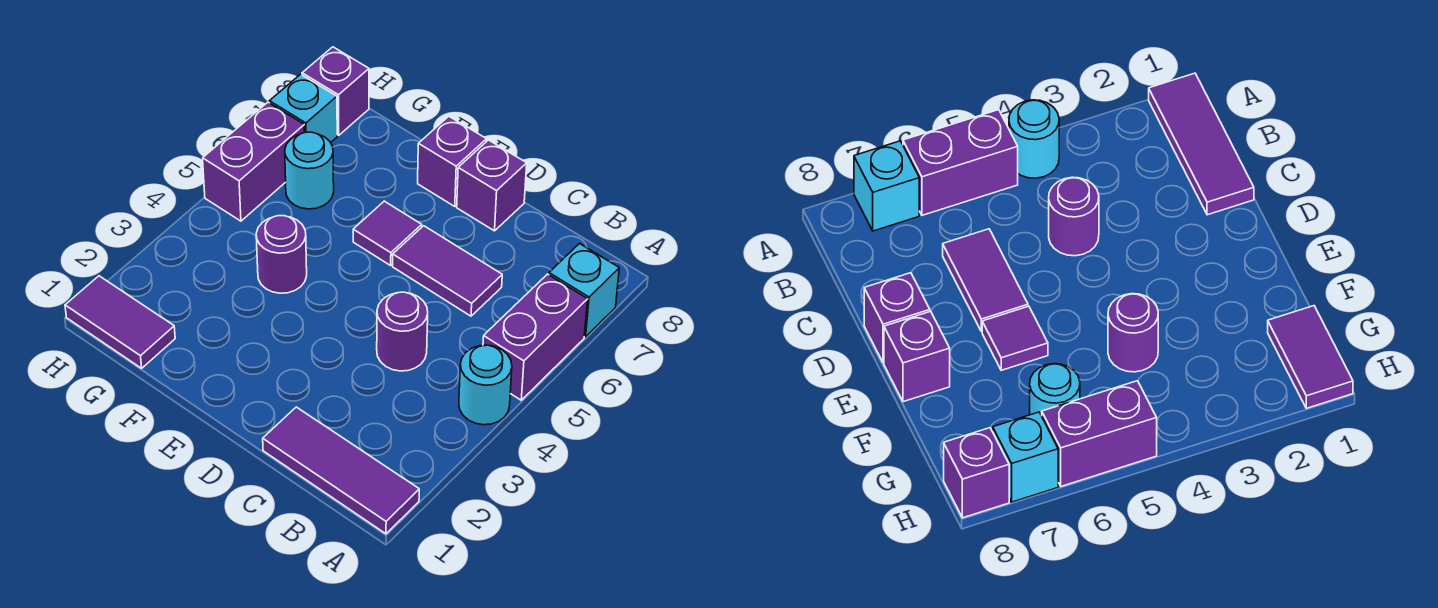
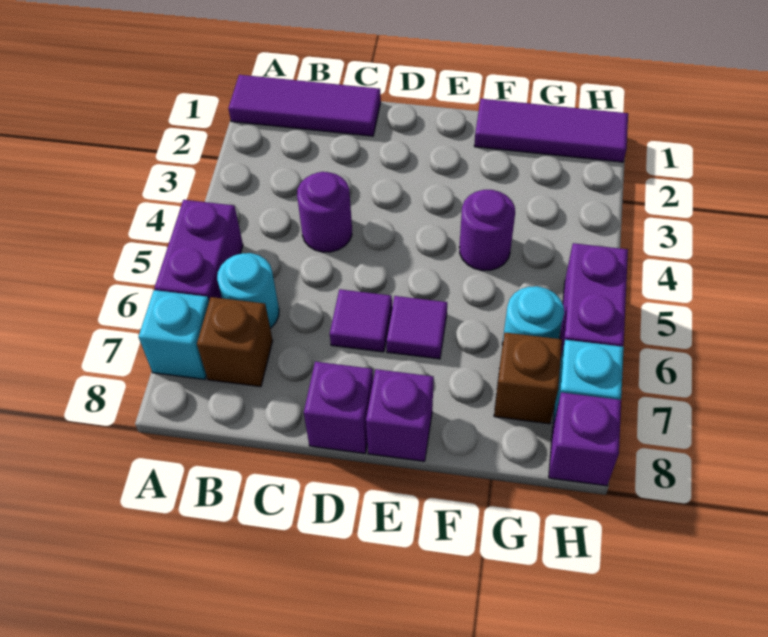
cyan round brick A4 level 1 -> cyan round brick B6 level 1
none -> brown brick B7 level 1
purple tile C6:D6 level 1 -> purple tile D6 level 1
purple tile G1:H1 level 1 -> purple tile F1:H1 level 1
none -> brown brick G7 level 1

